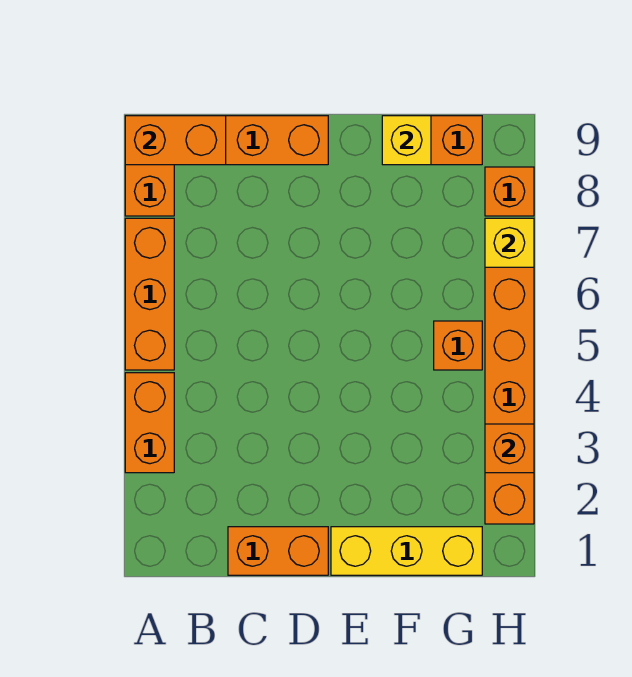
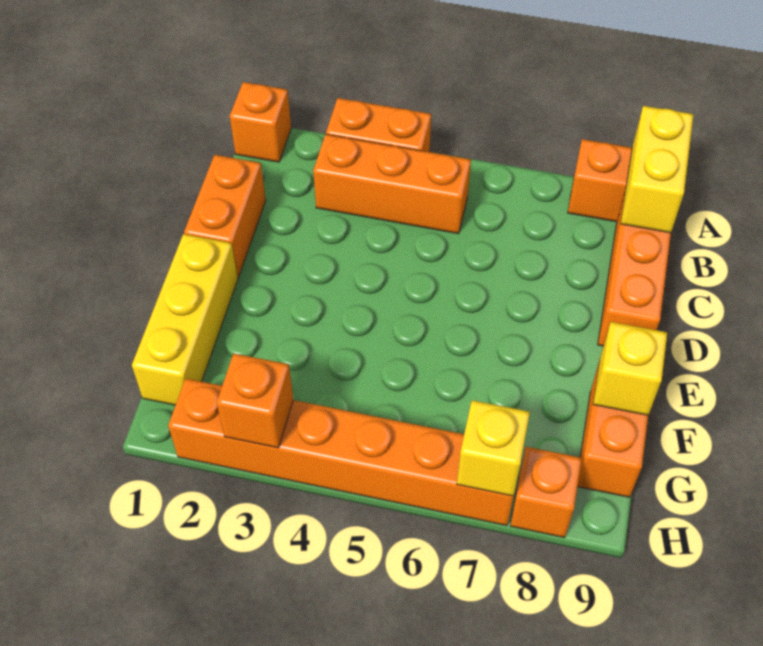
orange brick A5:A7 level 1 -> orange brick B3:B5 level 1
orange brick A9:B9 level 2 -> yellow brick A9:B9 level 2
orange brick G5 level 1 -> orange brick A1 level 1

